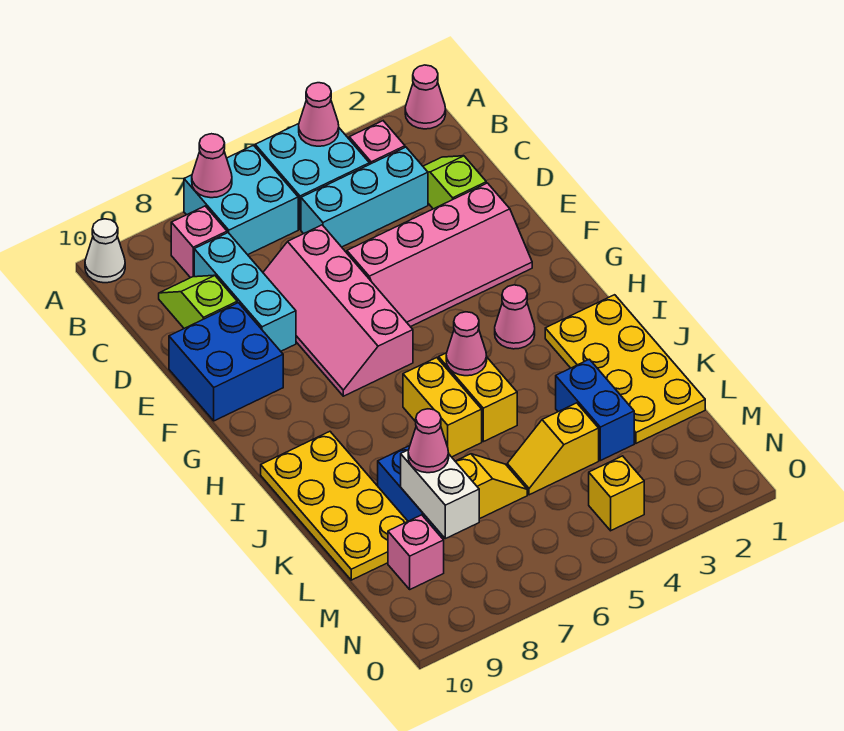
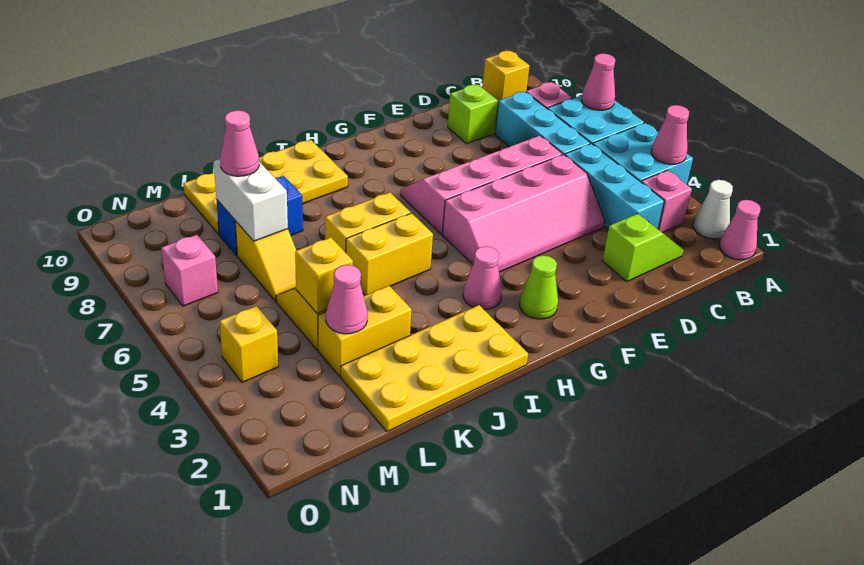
white cone A10 level 1 -> white cone A2 level 1
none -> yellow brick B10 level 1
cyan brick C8:E8 level 1 -> cyan brick C6:C8 level 1
pink slope E2:F5 level 1 top E -> pink slope D4:G5 level 1 top 5
blue brick E9:F10 level 1 -> none
none -> lime cone G2 level 1
pink cone I5 level 2 -> pink cone L3 level 2
blue brick K3:L3 level 1 -> yellow brick K3:L3 level 1
none -> yellow brick L4 level 2
white brick L8:M8 level 2 -> white brick L7:L8 level 2
pink brick M9 level 1 -> pink brick N7 level 1

